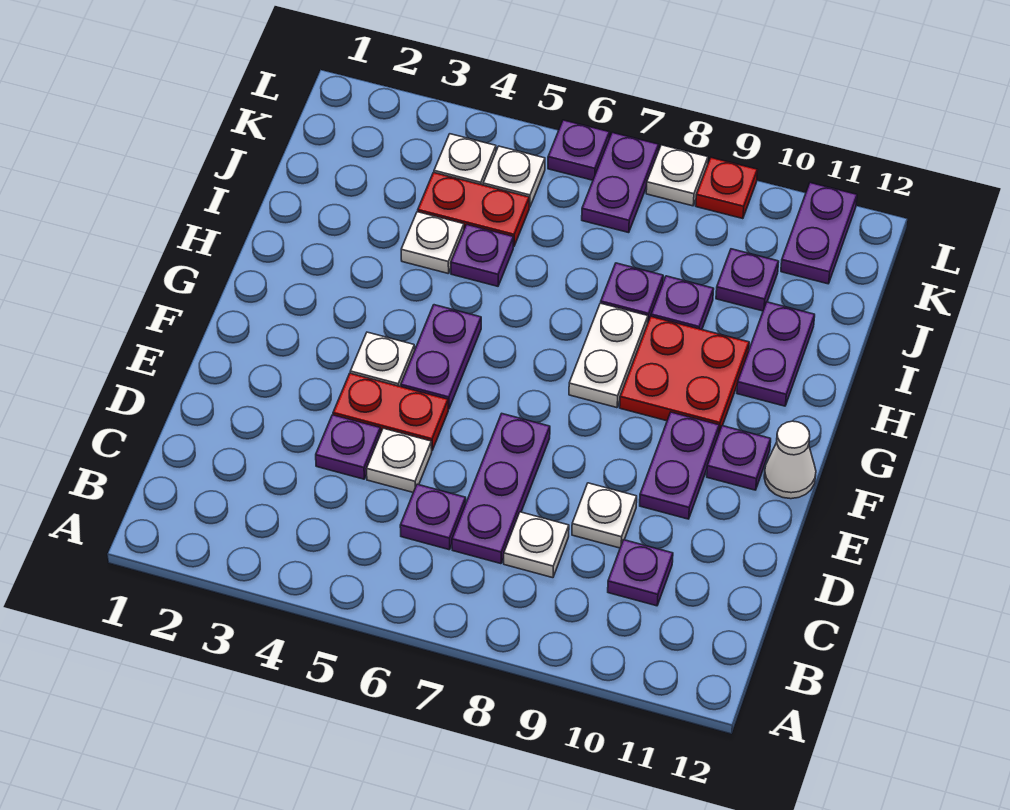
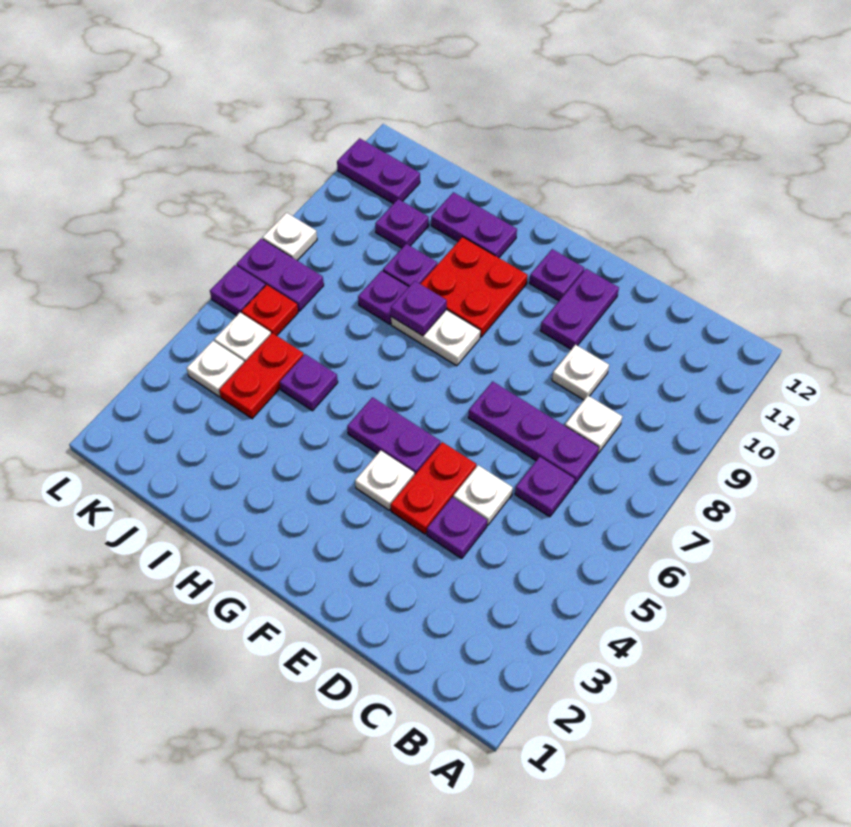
purple plate C10 level 1 -> purple plate H8 level 2
purple plate E10:F10 level 1 -> purple plate E10:E11 level 1
white cone F12 level 1 -> none
white plate I4 level 1 -> none
red plate L9 level 1 -> red plate K6 level 1

